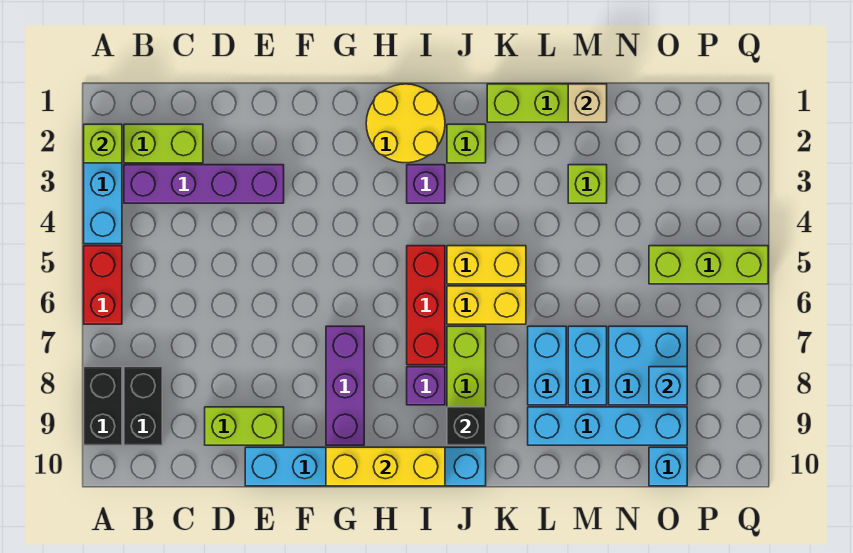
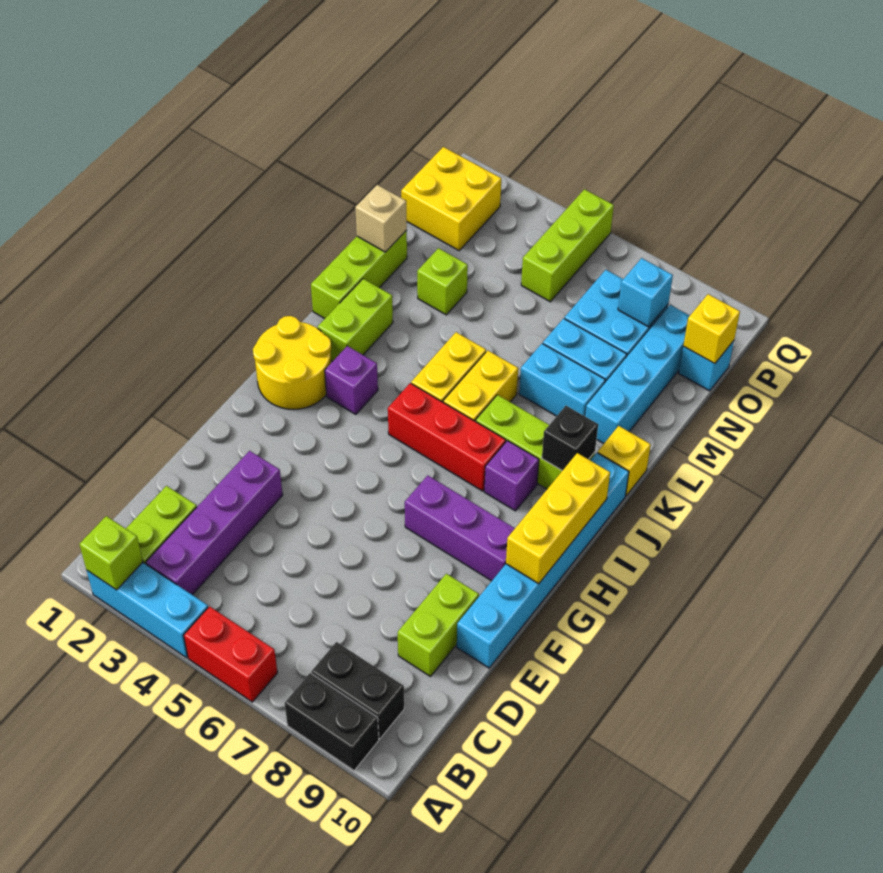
lime brick J2 level 1 -> lime brick J2:K2 level 1
none -> yellow brick K10 level 1
none -> yellow brick O1:P2 level 1
none -> yellow brick O10 level 2

